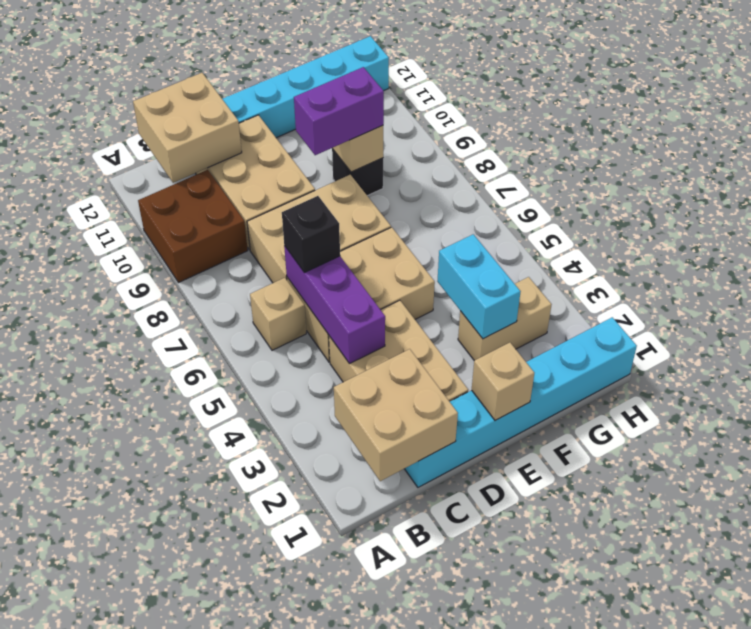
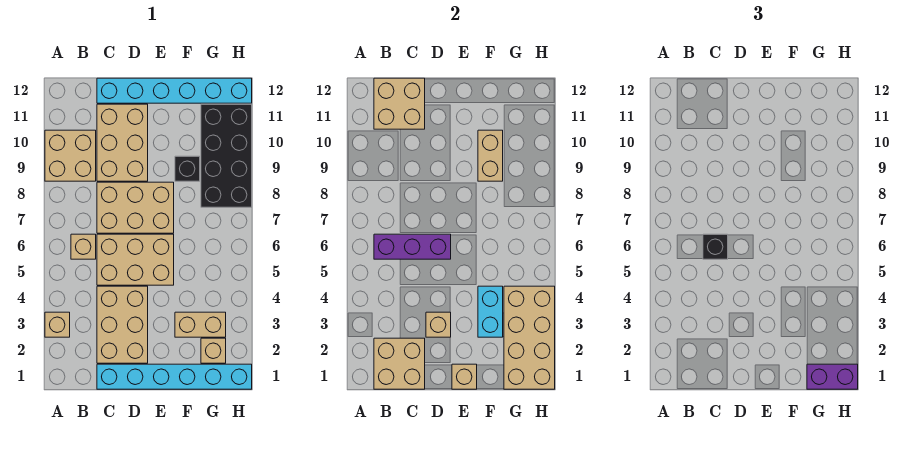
none -> tan brick A3 level 1
brown brick A9:B10 level 1 -> tan brick A9:B10 level 1
purple brick C4:C6 level 2 -> purple brick B6:D6 level 2
none -> tan brick D3 level 2
purple brick E9:F9 level 3 -> purple brick G1:H1 level 3
none -> tan brick G1:H4 level 2
none -> tan brick G2 level 1
none -> black brick G8:H11 level 1

